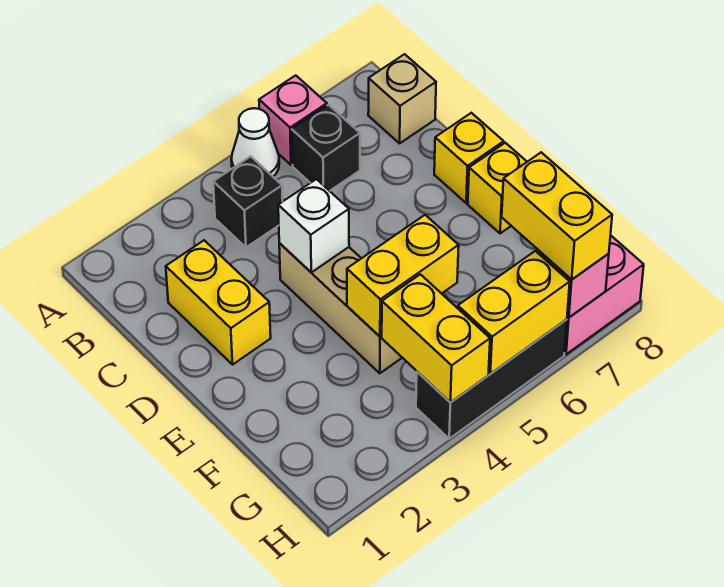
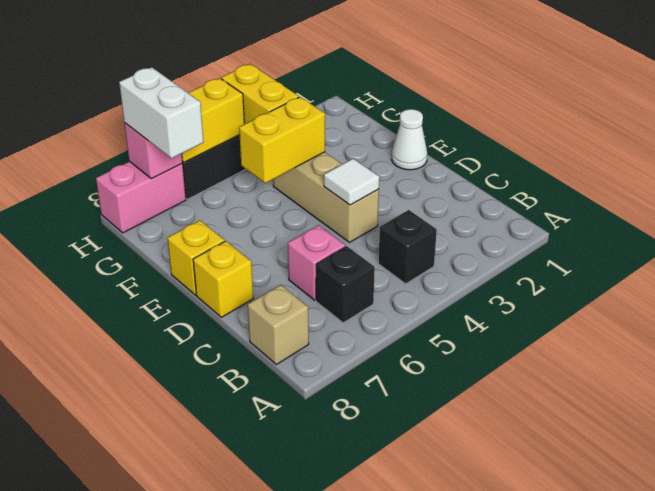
white cone A5 level 1 -> white cone E1 level 1
pink brick A6 level 1 -> pink brick C6 level 1
yellow brick C2:D2 level 1 -> none
white brick D4 level 2 -> white tile D4 level 2
yellow brick G7:H7 level 3 -> white brick G7:H7 level 3

